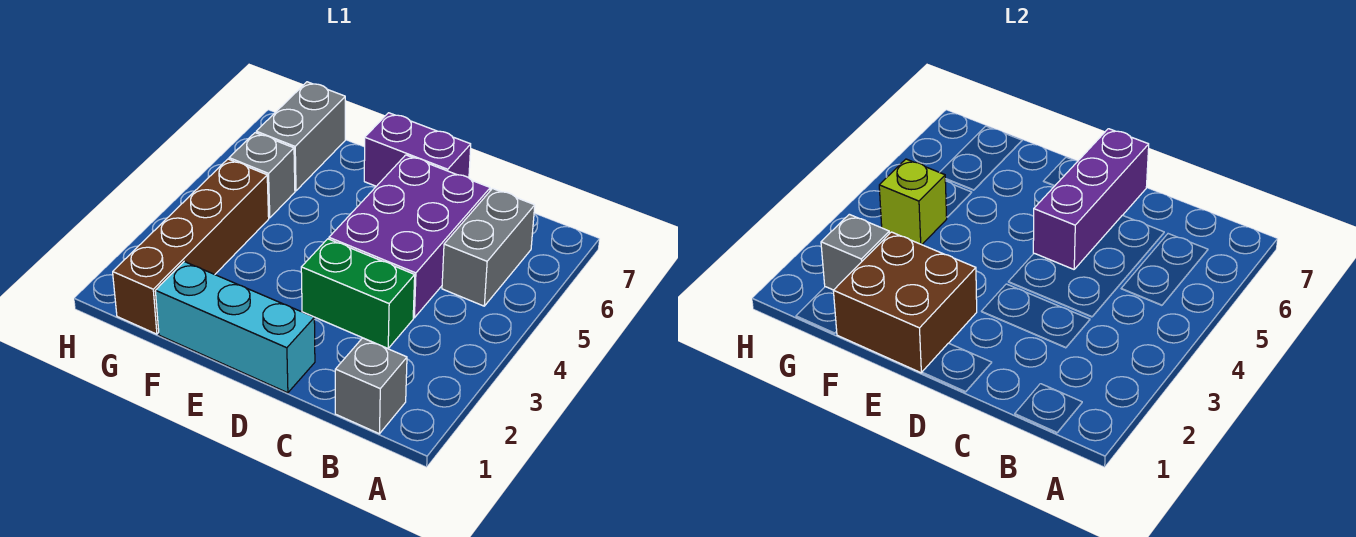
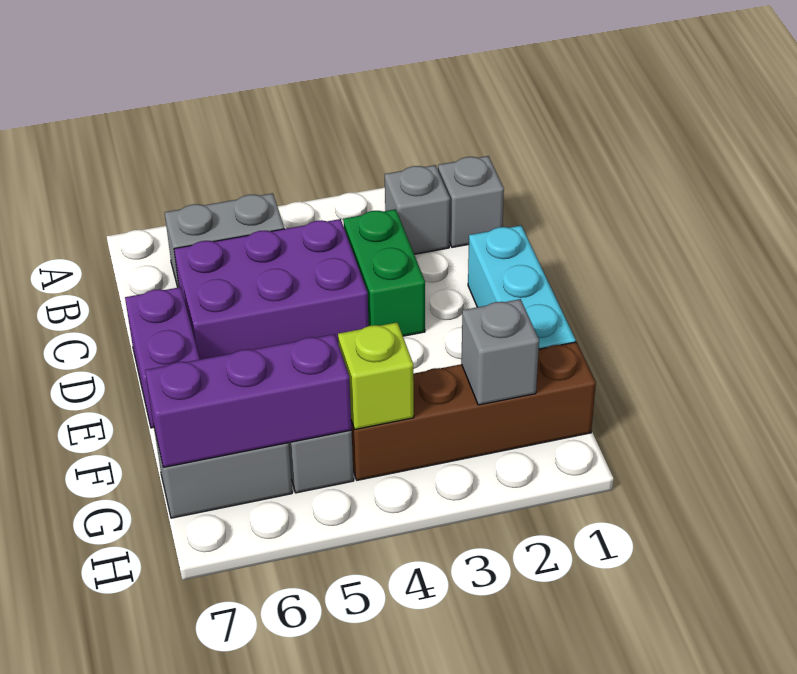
none -> grey brick B2 level 1
purple brick D5:D7 level 2 -> purple brick G5:G7 level 2
brown brick E1:F2 level 2 -> none

